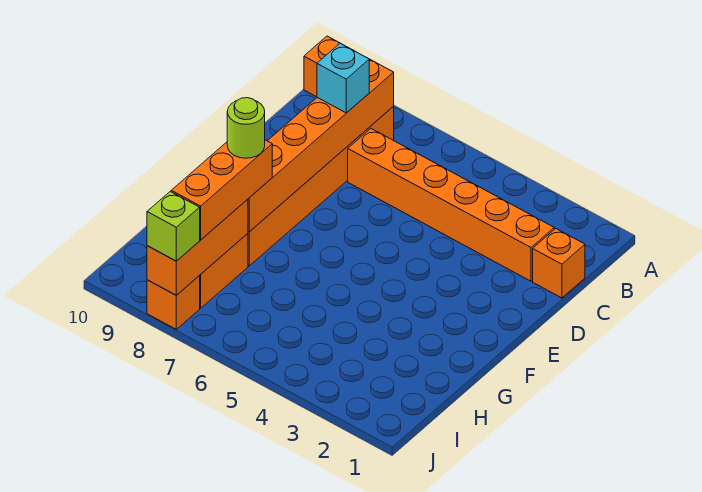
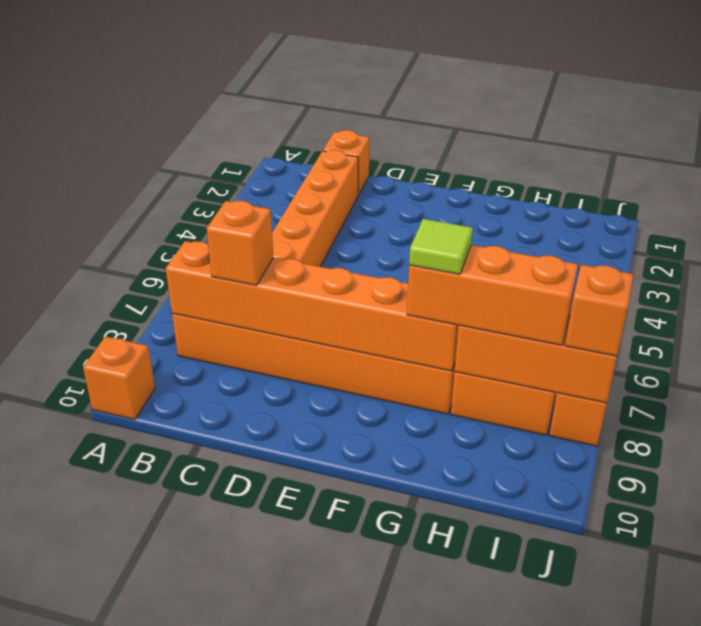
cyan brick C8 level 3 -> orange brick C8 level 3
lime round brick G8 level 4 -> lime tile G8 level 4
lime brick J8 level 3 -> orange brick J8 level 3

